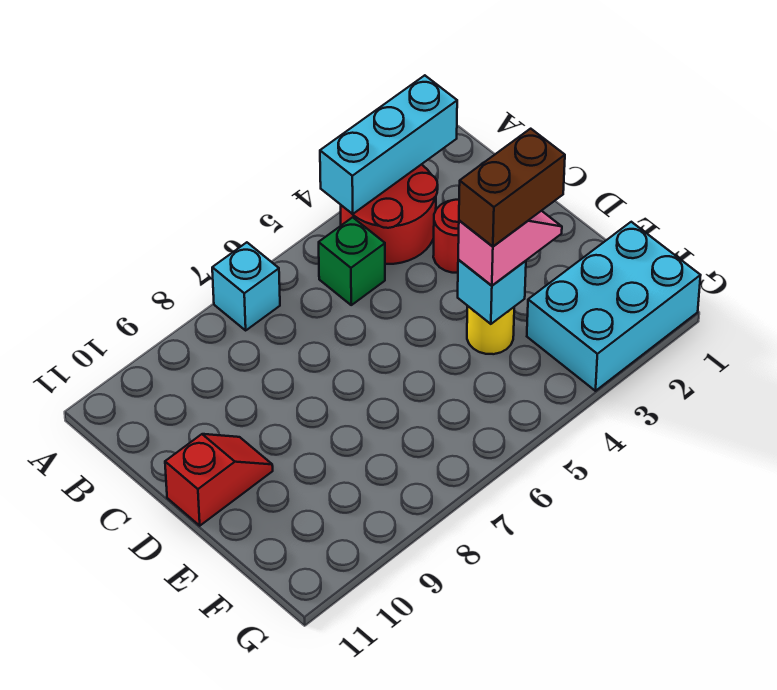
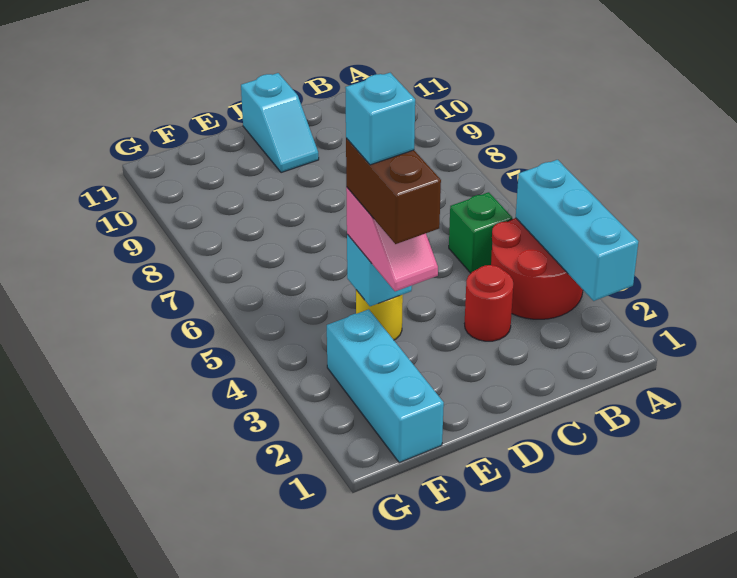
cyan brick A7 level 1 -> cyan brick E4 level 5
red slope D10:D11 level 1 top 11 -> cyan slope D10:D11 level 1 top 11
cyan brick F1:G3 level 1 -> cyan brick F1:F3 level 1

